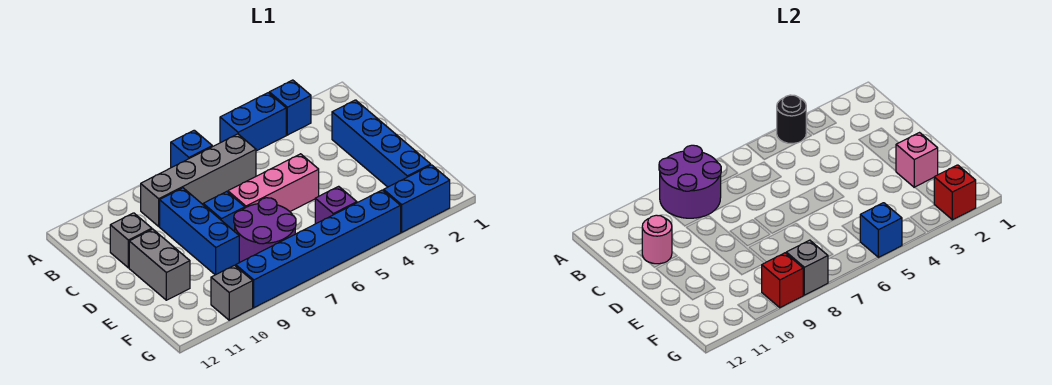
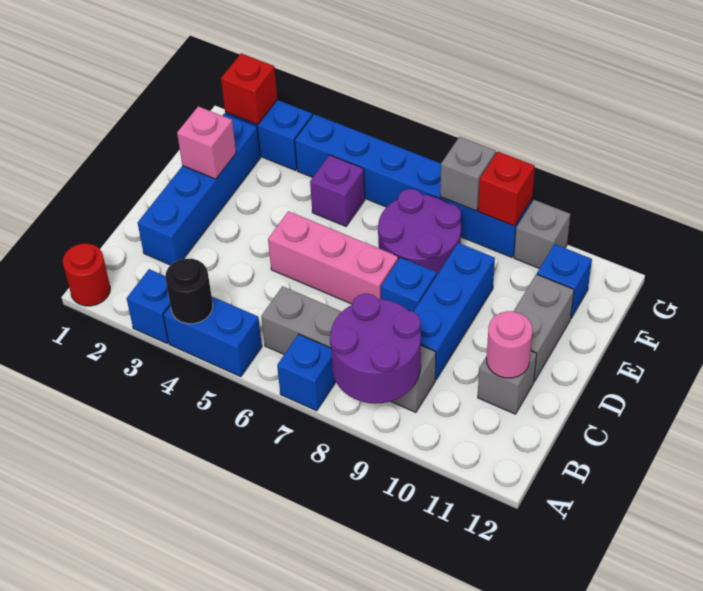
none -> red round brick A1 level 1
blue brick G5 level 2 -> blue brick F11 level 1

